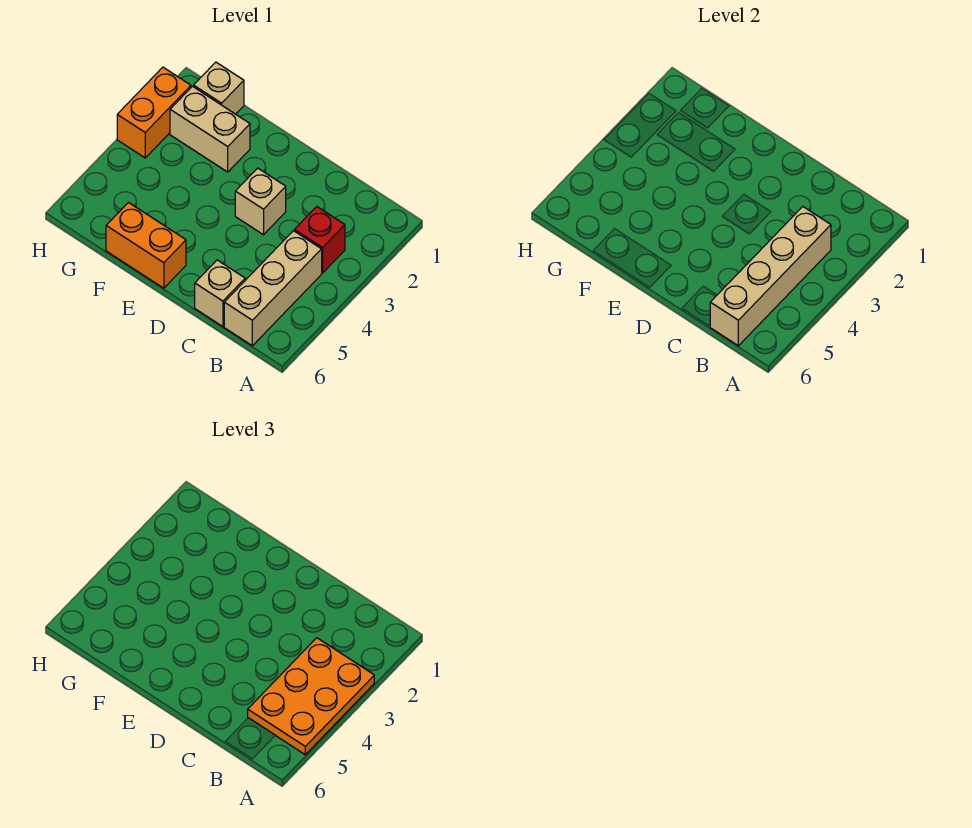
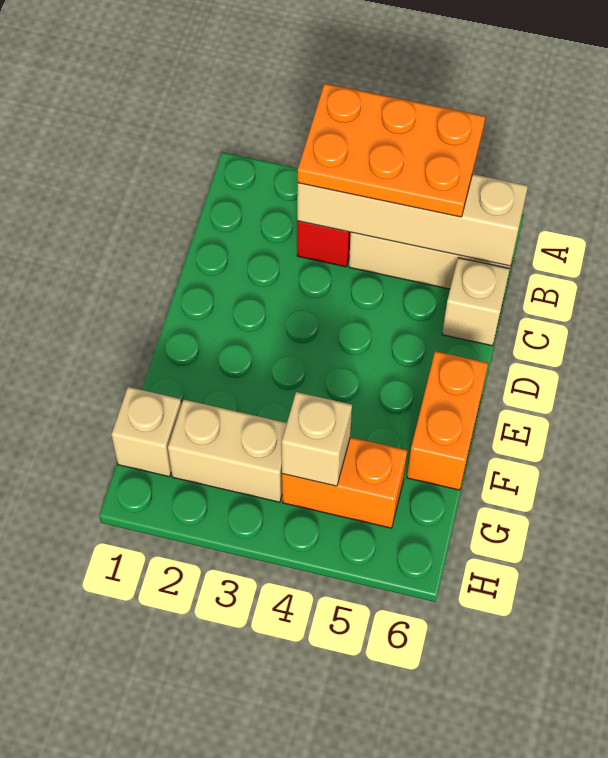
tan brick D3 level 1 -> tan brick G4 level 2
tan brick F2:G2 level 1 -> tan brick G2:G3 level 1
orange brick H2:H3 level 1 -> orange brick G4:G5 level 1

